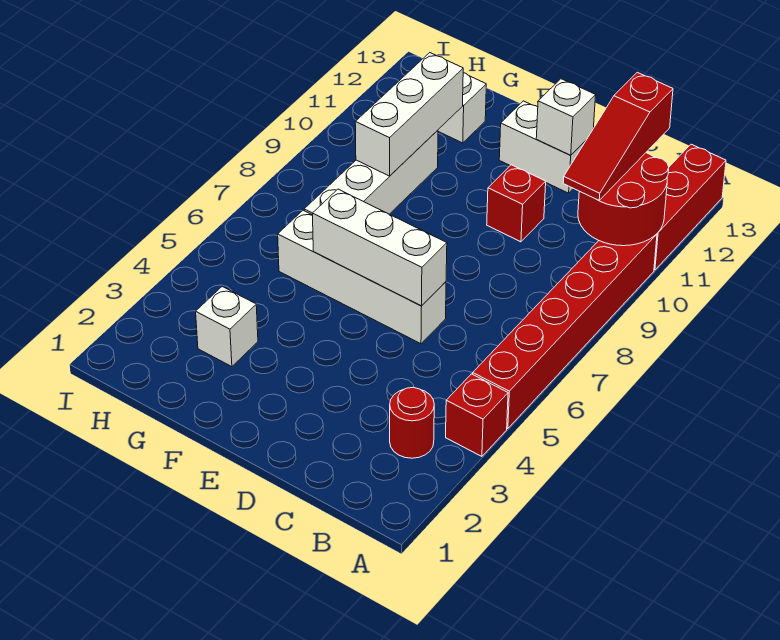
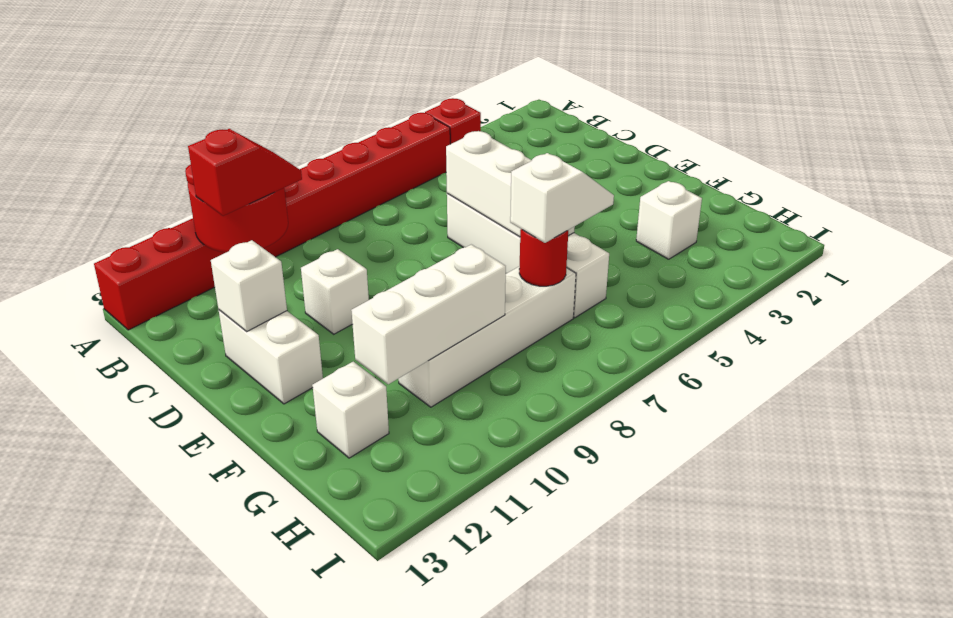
red round brick B3 level 1 -> red round brick G7 level 2
red slope B10:B12 level 3 top 12 -> red slope B10:B11 level 3 top 11
red brick D10 level 1 -> white brick D10 level 1
none -> white slope G6:G7 level 3 top 7

